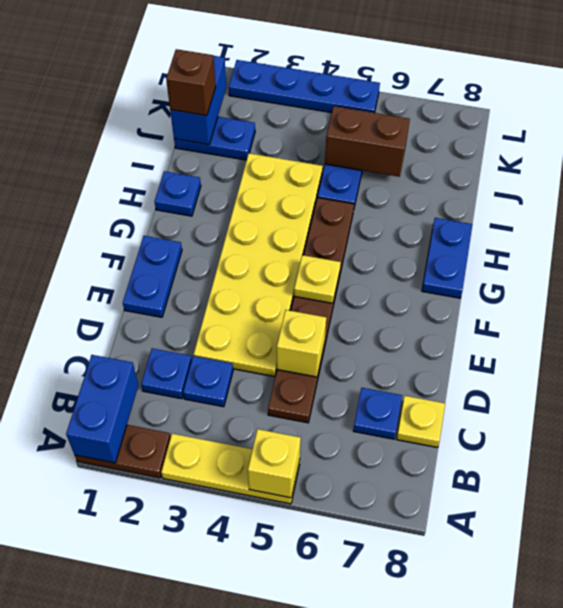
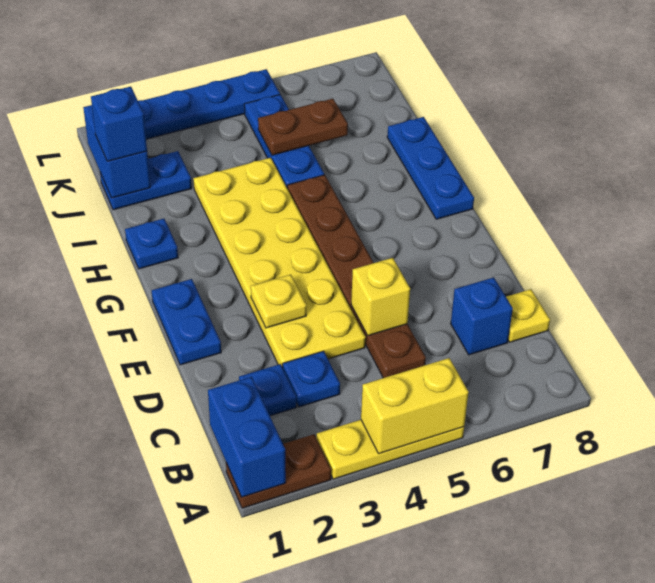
yellow brick A5 level 2 -> yellow brick A4:A5 level 2
blue plate C7 level 1 -> blue brick C7 level 1
yellow plate F5 level 2 -> yellow plate E3 level 2
blue plate G8:H8 level 1 -> blue plate G8:I8 level 1
brown brick J1 level 3 -> blue brick J1 level 3
brown brick J5:J6 level 2 -> brown plate J5:J6 level 2

